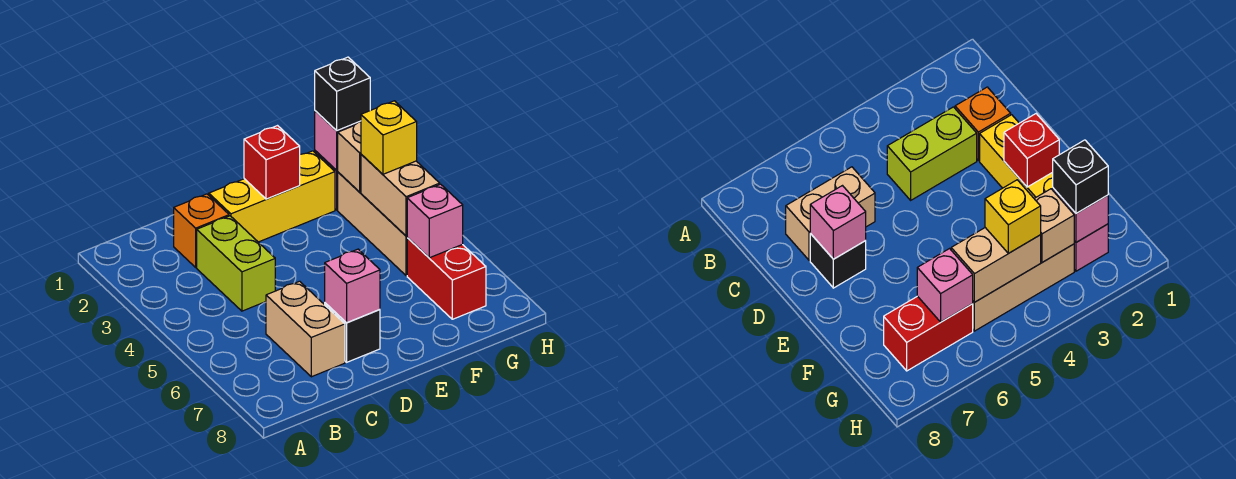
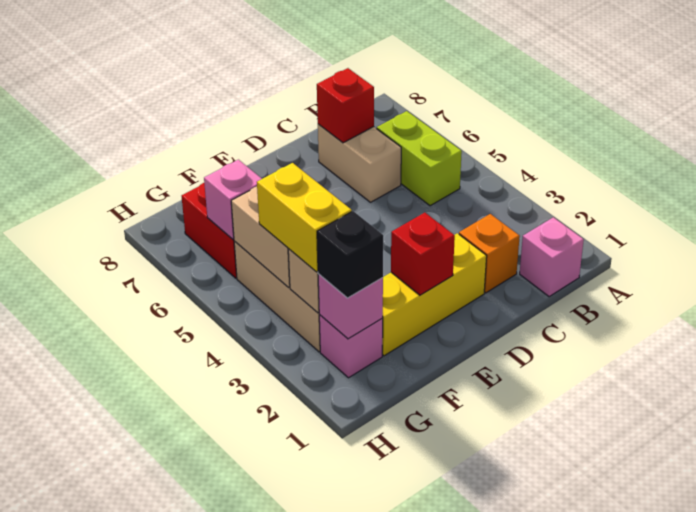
lime brick C3:C4 level 1 -> lime brick B5:B6 level 1
none -> red brick C7 level 2
black brick D7 level 1 -> none
pink brick D7 level 2 -> pink brick B1 level 1
yellow brick G4 level 3 -> yellow brick G3:G4 level 3

